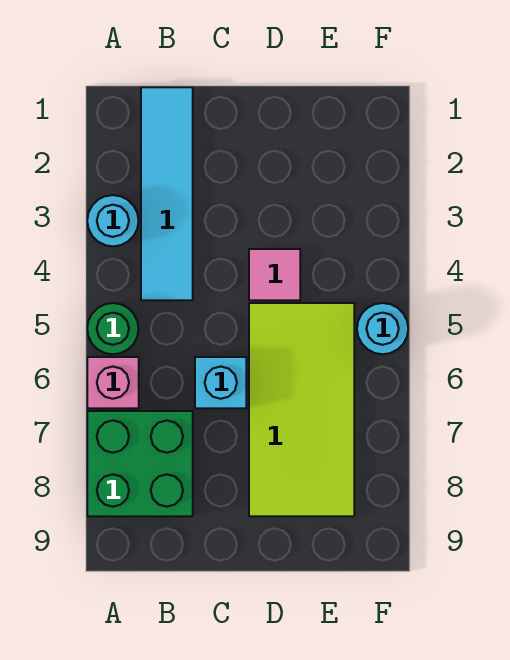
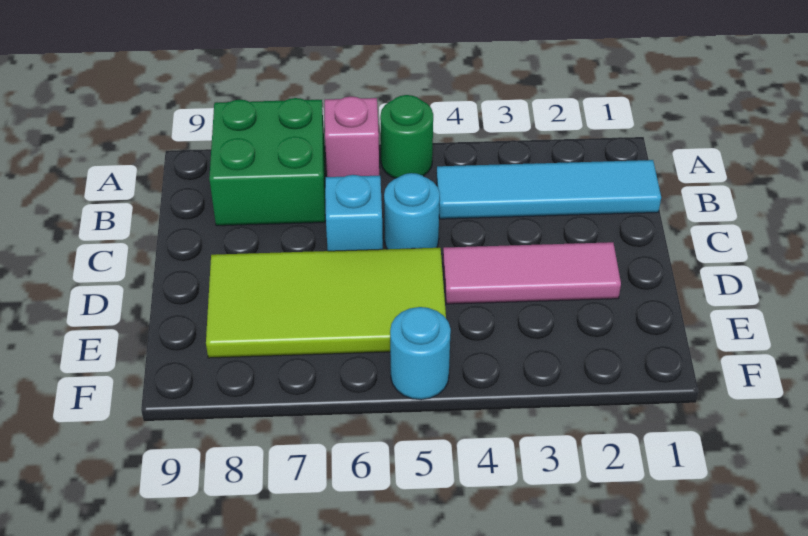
cyan round brick A3 level 1 -> cyan round brick C5 level 1
pink tile D4 level 1 -> pink tile D2:D4 level 1

